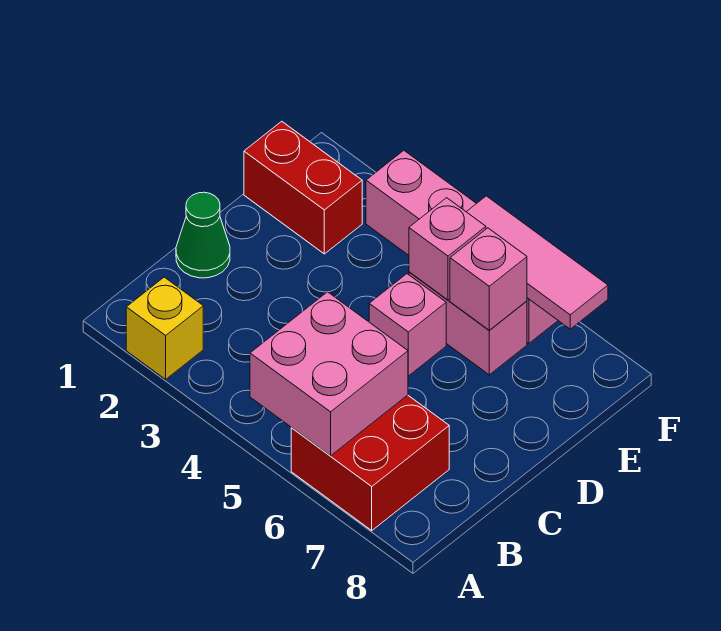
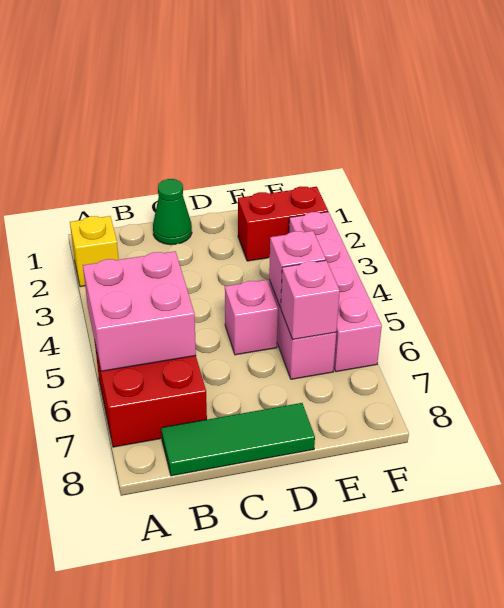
none -> green tile B8:D8 level 1
red brick E1:E2 level 1 -> red brick E2:F2 level 1
pink tile F5:F7 level 2 -> none

